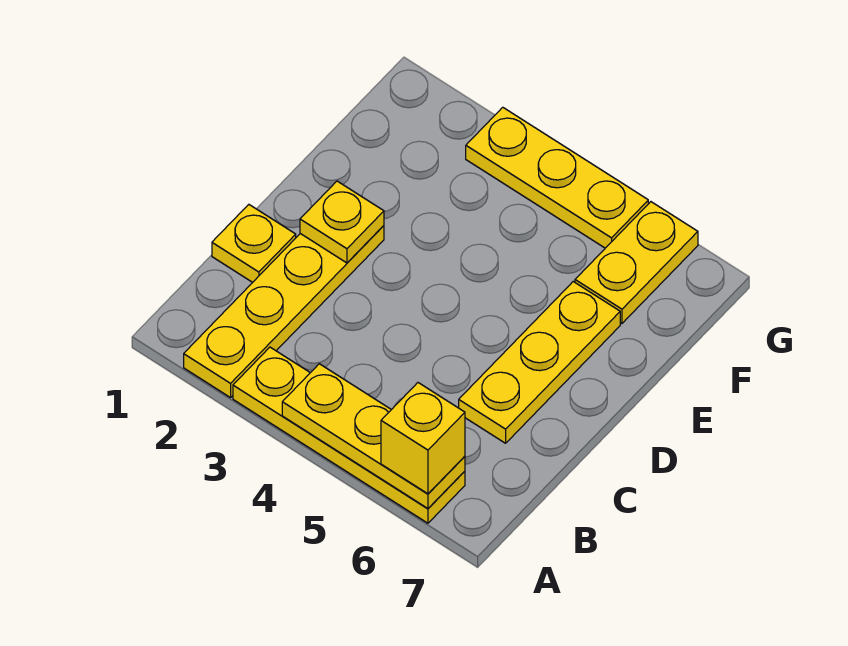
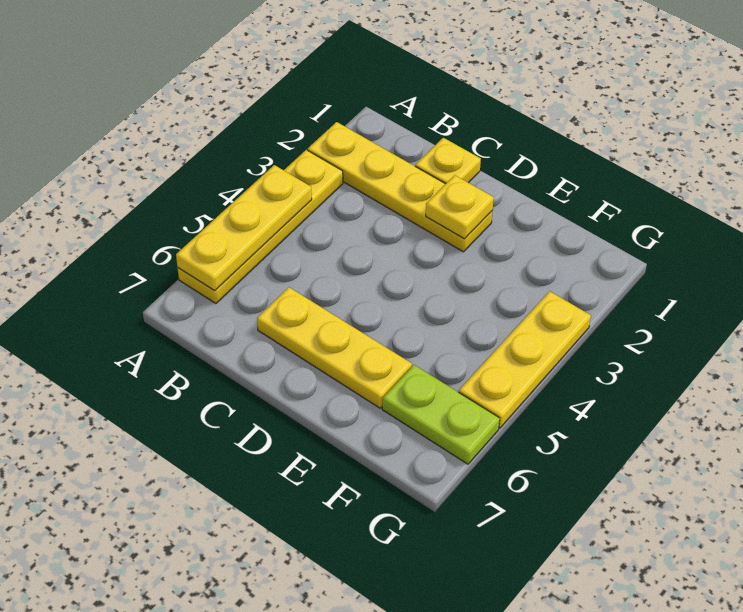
yellow brick A6 level 3 -> none
yellow plate F6:G6 level 1 -> lime plate F6:G6 level 1

